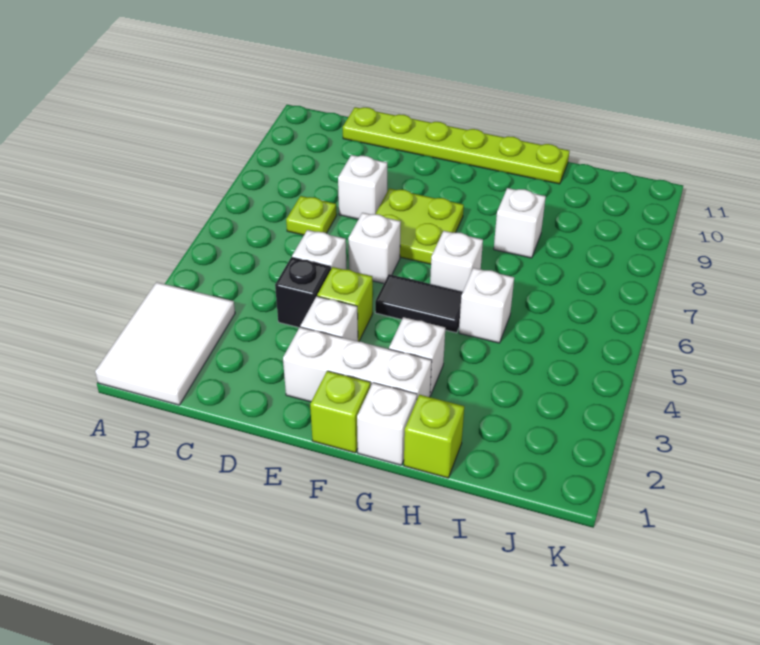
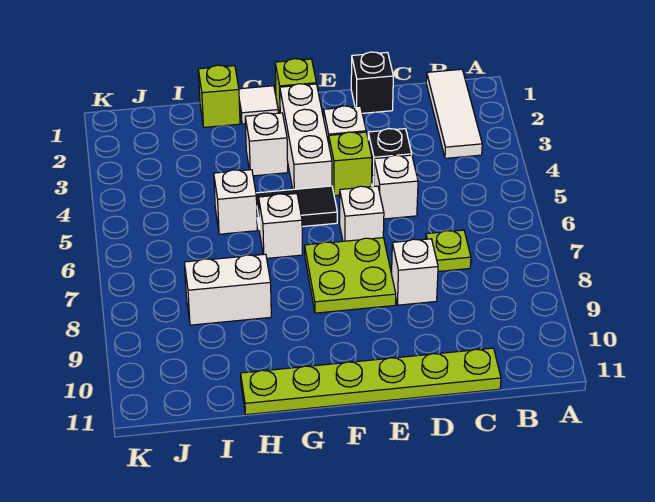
white tile A1:B3 level 1 -> white tile B1:B3 level 1
none -> black brick D1 level 1
white brick E2:G2 level 1 -> white brick F2:F4 level 1
white brick G1 level 1 -> white tile G1 level 1
white brick H8 level 1 -> white brick H8:I8 level 1

